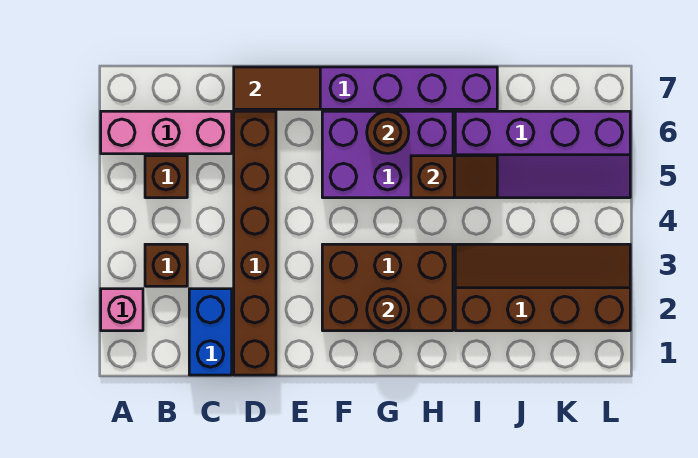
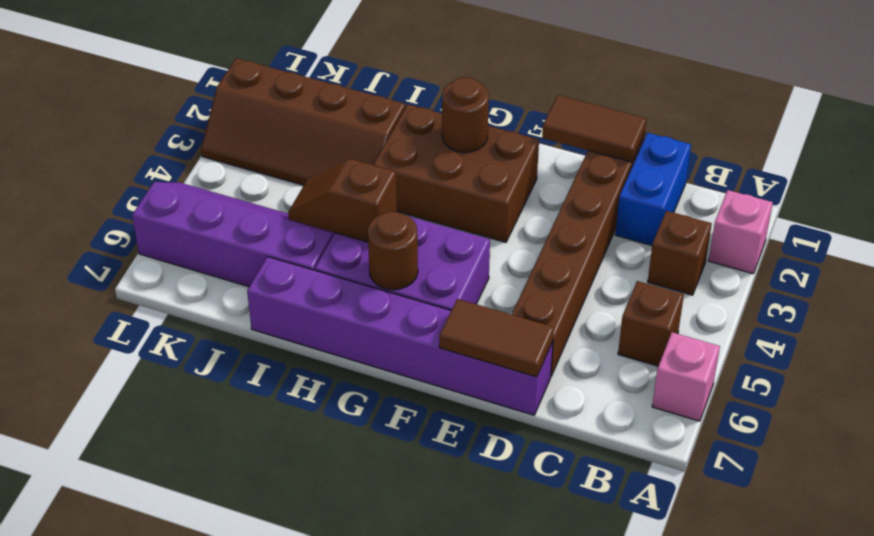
pink brick A6:C6 level 1 -> pink brick A6 level 1
none -> brown tile D1:E1 level 2

